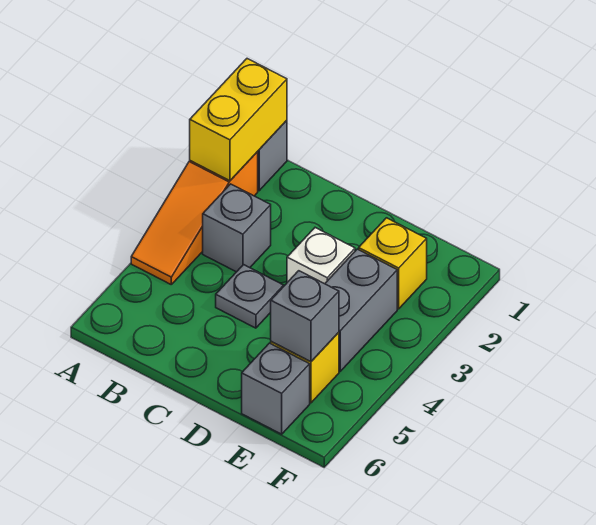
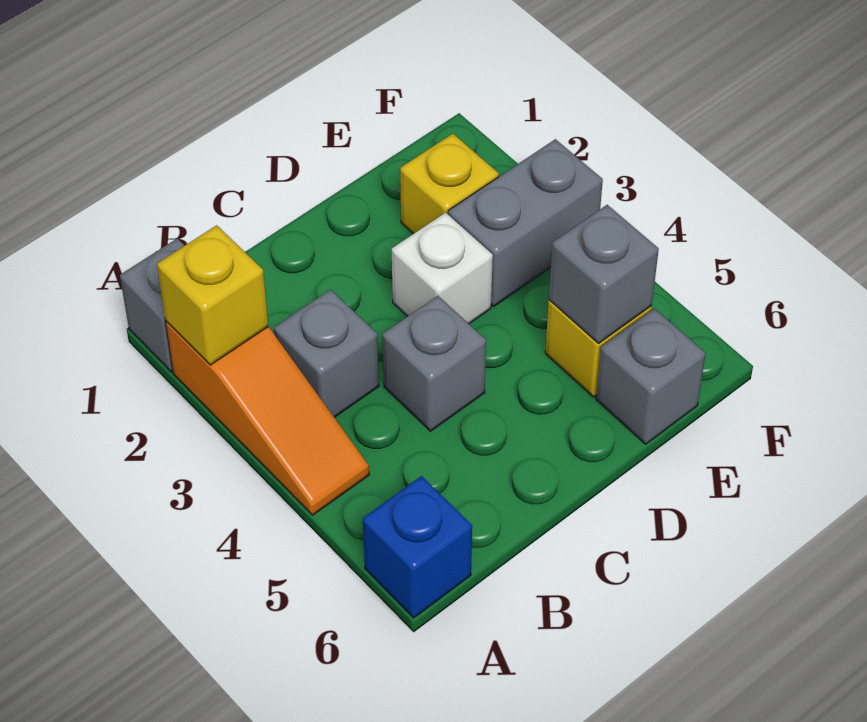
yellow brick A1:A2 level 2 -> yellow brick A2 level 2
none -> blue brick A6 level 1
grey plate C4 level 1 -> grey brick C4 level 1
grey brick E3:E4 level 1 -> grey brick E3:F3 level 1

